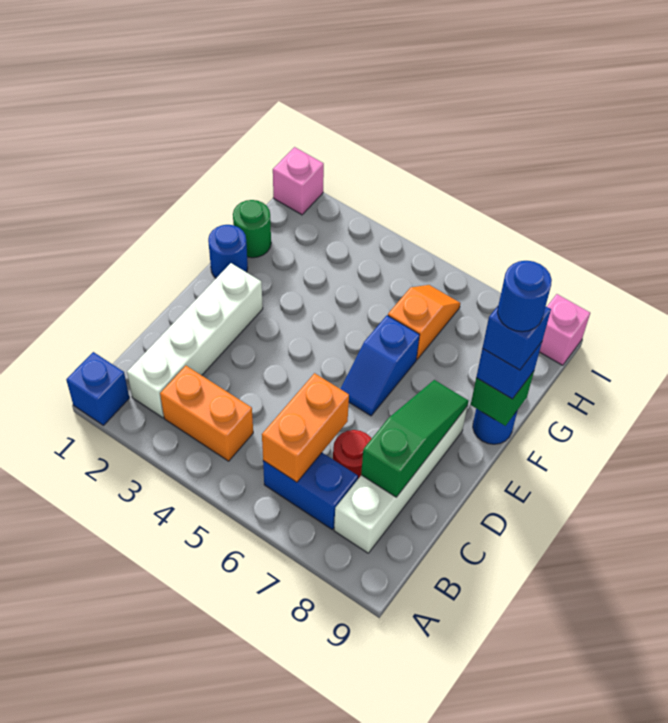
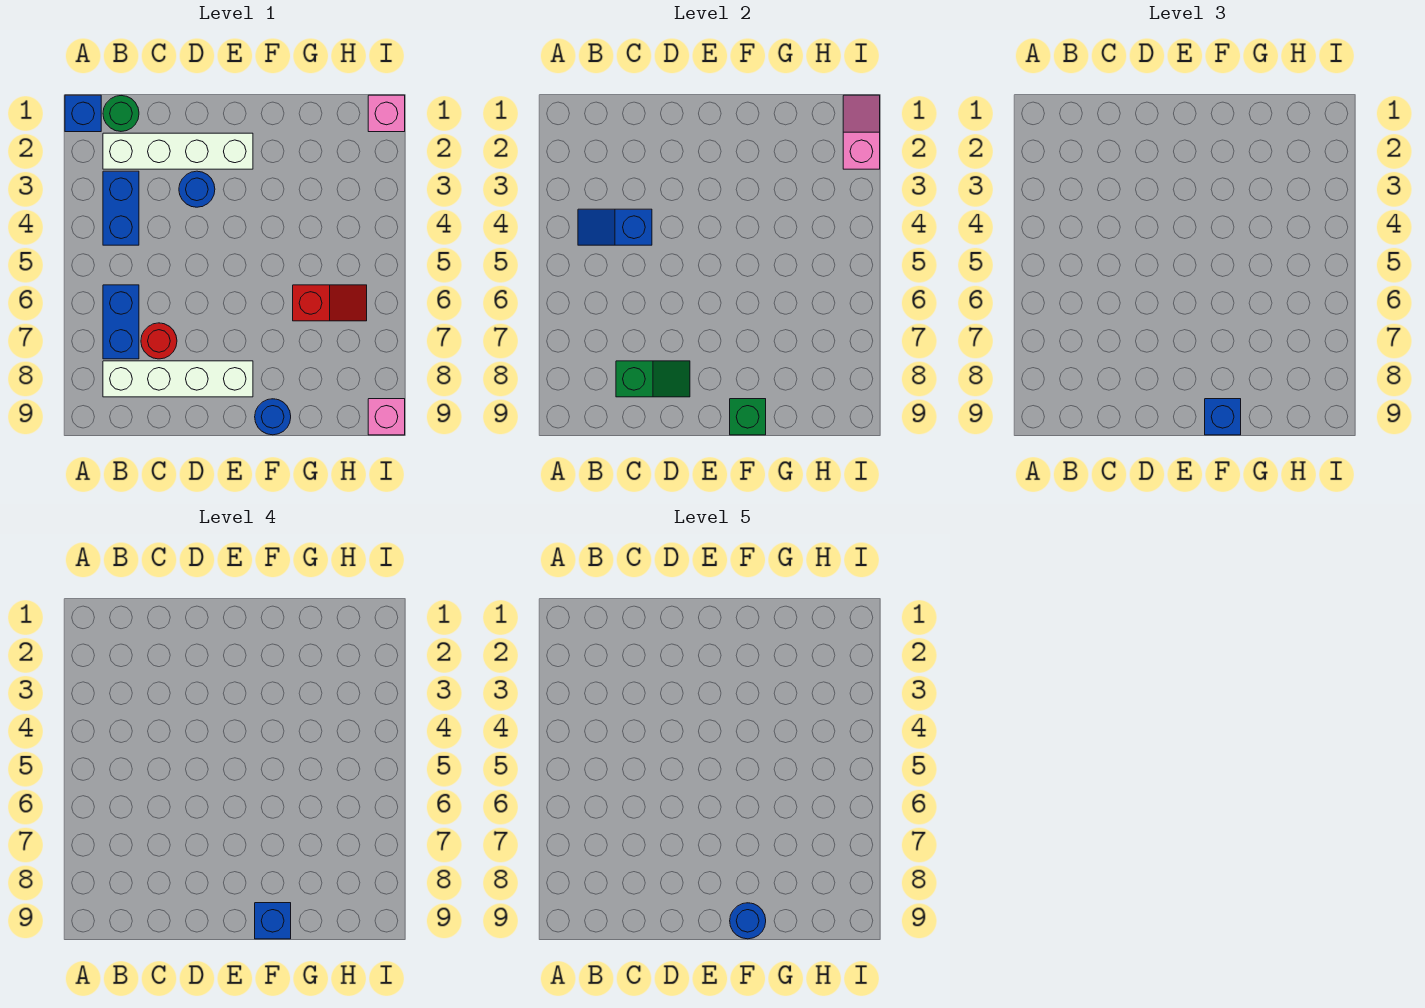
orange brick B3:B4 level 1 -> blue brick B3:B4 level 1
orange brick B6:C6 level 2 -> none
green slope C8:E8 level 2 top C -> green slope C8:D8 level 2 top C
blue slope E6:F6 level 1 top F -> blue slope B4:C4 level 2 top C
blue round brick F1 level 1 -> blue round brick D3 level 1
green round brick G1 level 1 -> green round brick B1 level 1
orange slope G6:H6 level 1 top G -> red slope G6:H6 level 1 top G
none -> pink slope I1:I2 level 2 top 2

